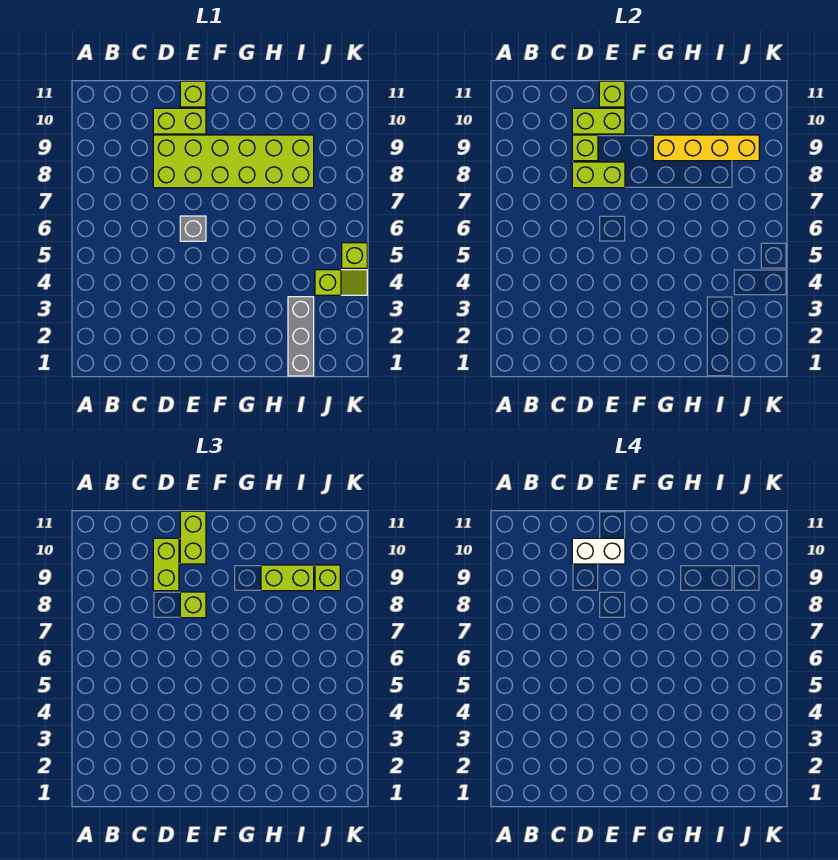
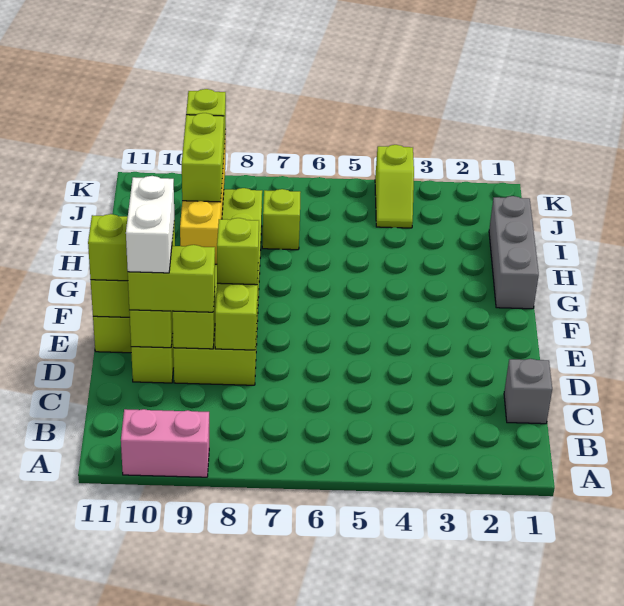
none -> pink brick A9:A10 level 1
grey brick E6 level 1 -> grey brick C1 level 1
grey brick I1:I3 level 1 -> grey brick G1:I1 level 1
lime slope J4:K4 level 1 top J -> lime slope J4:K4 level 1 top K
lime brick K5 level 1 -> lime brick I7 level 1

